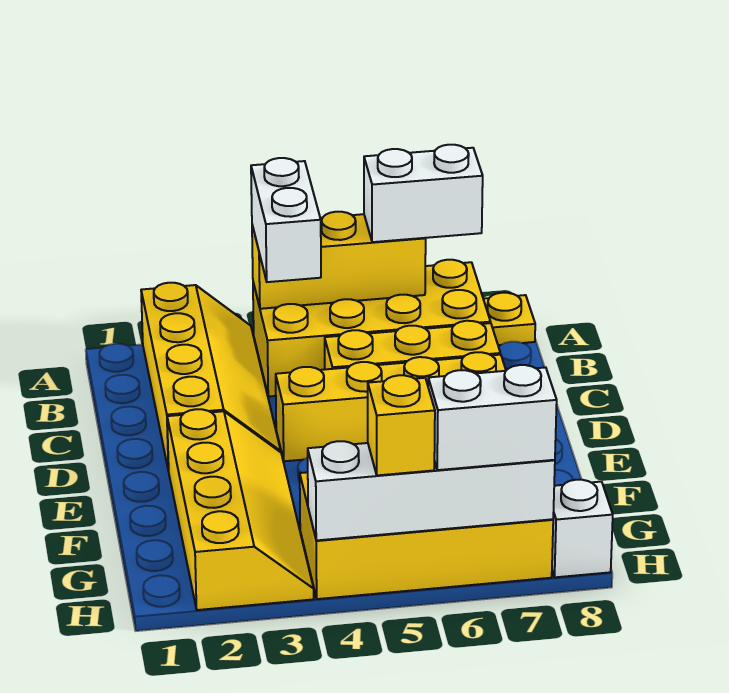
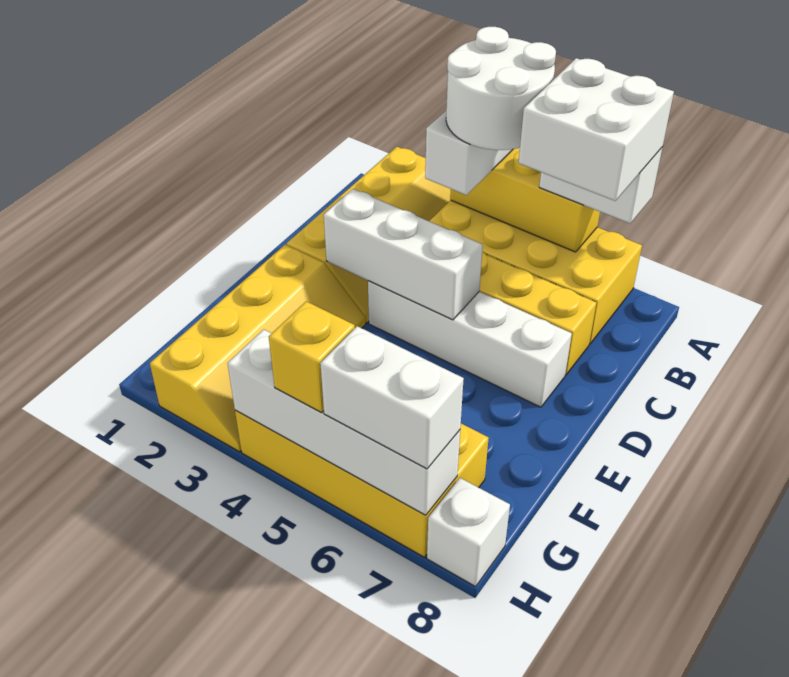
none -> white round brick A4:B5 level 4
none -> white brick A6:B7 level 4
yellow plate A8 level 1 -> none
none -> white brick D3:D5 level 2
yellow brick D4:D7 level 1 -> white brick D4:D7 level 1

